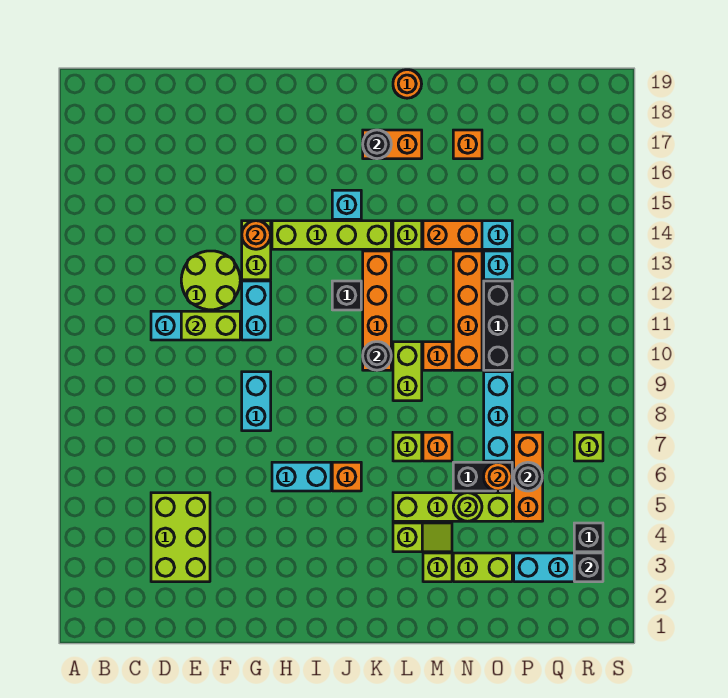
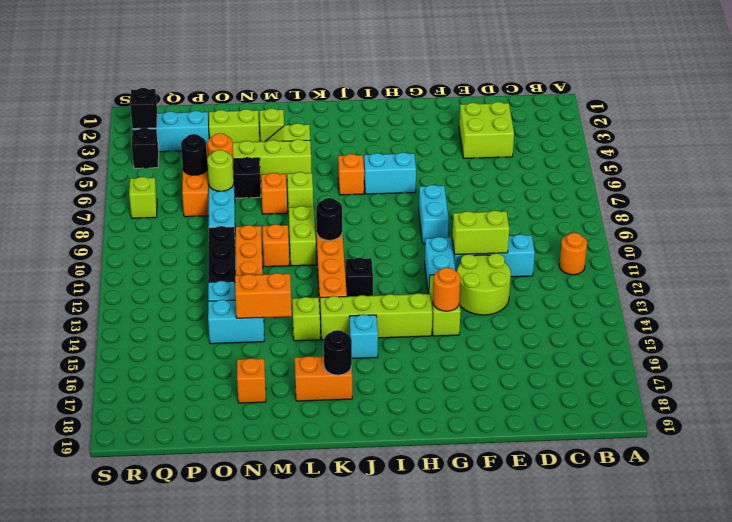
lime brick D3:E5 level 1 -> lime brick D3:E4 level 1
orange round brick L19 level 1 -> orange round brick B11 level 1
lime round brick N5 level 2 -> lime round brick O7 level 2

